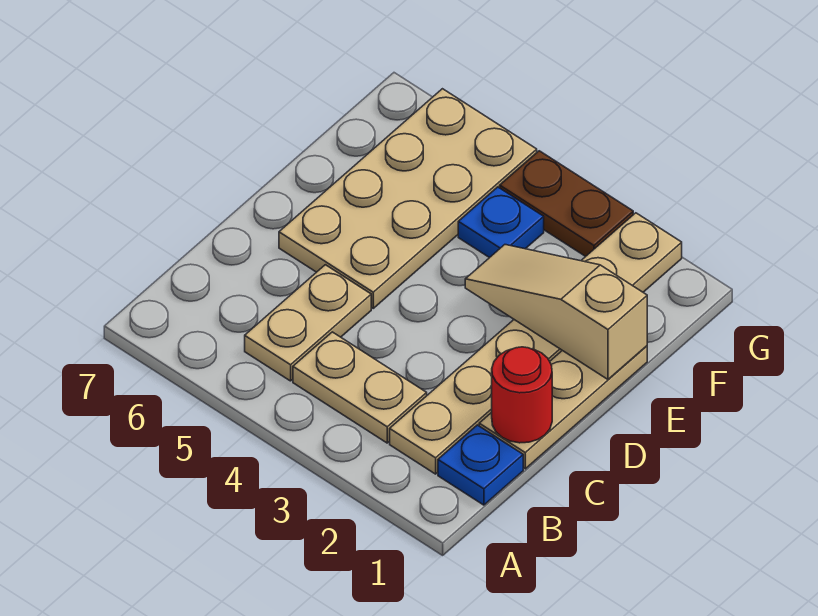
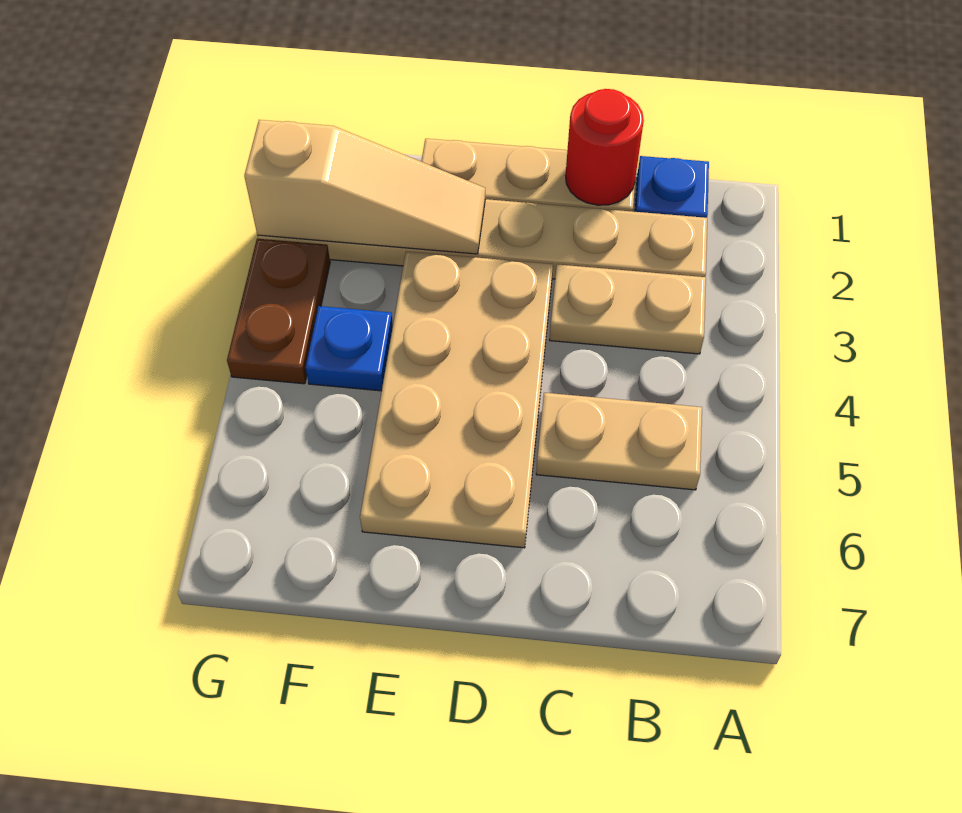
tan plate B3:B4 level 1 -> tan plate B3:C3 level 1
tan plate D5:G6 level 1 -> tan plate D3:E6 level 1
tan slope E1:E3 level 2 top 1 -> tan slope E2:G2 level 2 top G

